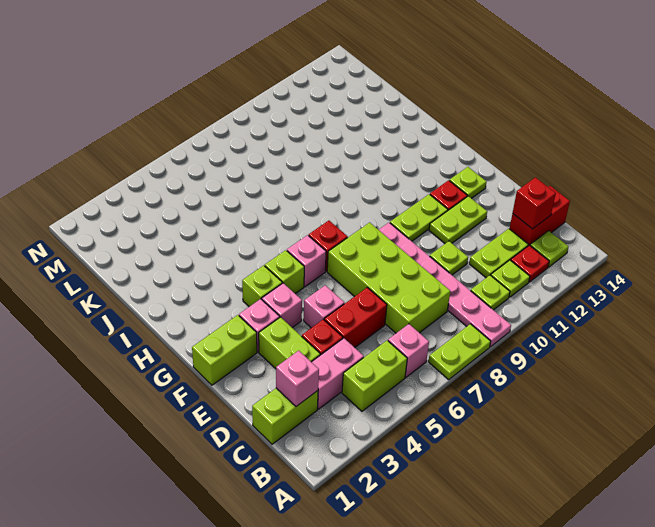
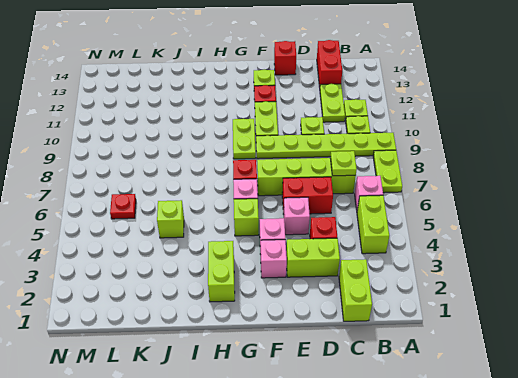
pink plate A9:F9 level 1 -> lime plate A9:F9 level 1
red plate B12 level 1 -> red plate L6 level 1
lime plate B13 level 1 -> lime plate C7 level 2
pink brick C2 level 2 -> none
pink brick C3:C4 level 1 -> none
lime brick C7:F8 level 1 -> lime brick C7:F7 level 1
red brick C13 level 2 -> red brick E14 level 1
red brick D5:D6 level 1 -> red brick D6:E6 level 1
lime plate E11:E12 level 1 -> lime plate G9:G10 level 1
lime brick F1:F2 level 1 -> lime brick H2:H3 level 1
lime brick G4 level 1 -> lime brick J5 level 1

